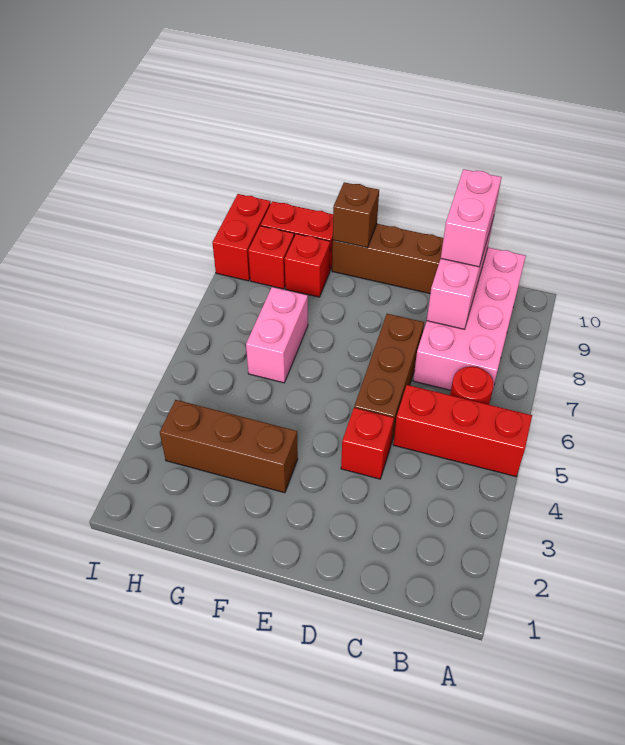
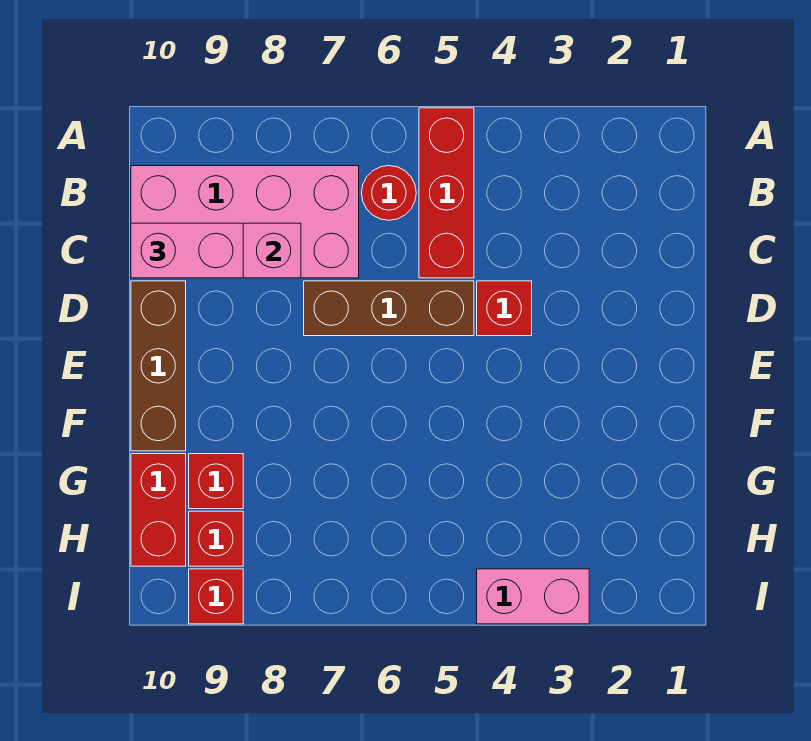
brown brick F3:H3 level 1 -> none
brown brick F10 level 2 -> none
pink brick G6:G7 level 1 -> pink brick I3:I4 level 1
red brick I9:I10 level 1 -> red brick I9 level 1

